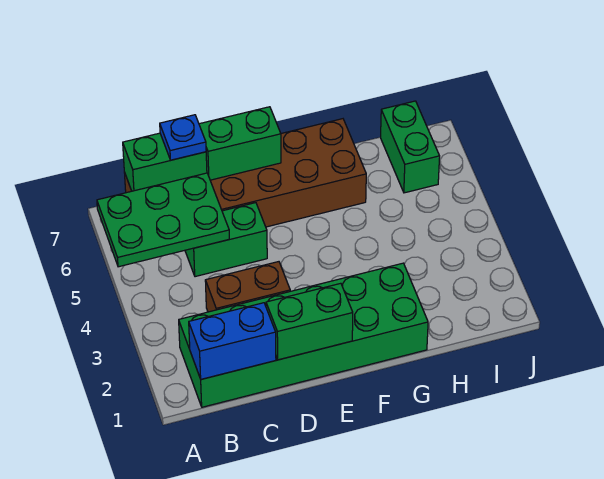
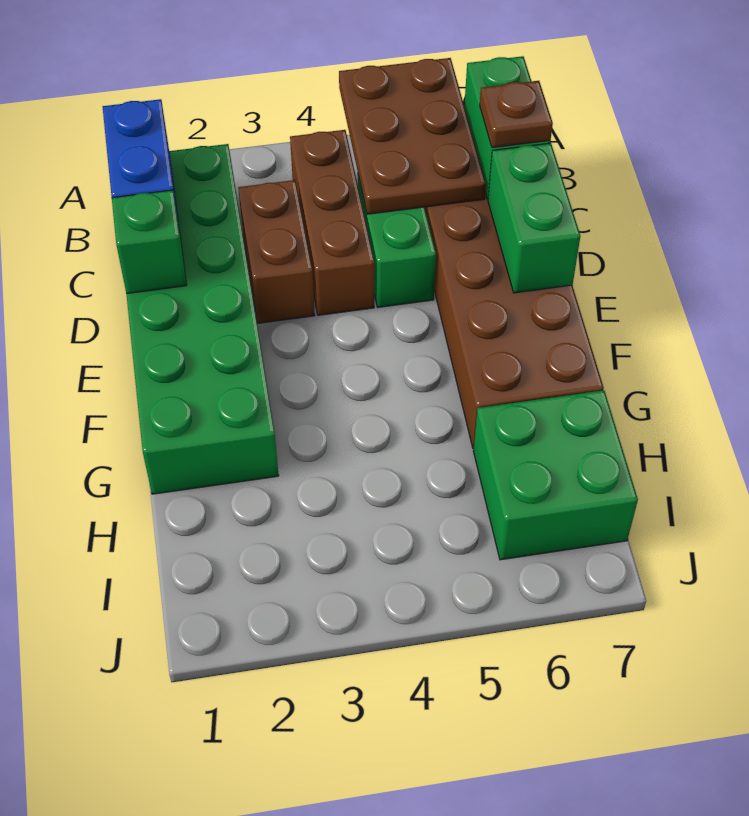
green plate A5:C6 level 2 -> brown plate A5:C6 level 2
none -> brown brick B4:D4 level 1
blue plate C7 level 3 -> brown plate C7 level 3
green brick D1:E1 level 2 -> green brick D1 level 2
green brick I6:I7 level 1 -> green brick H6:I7 level 1

